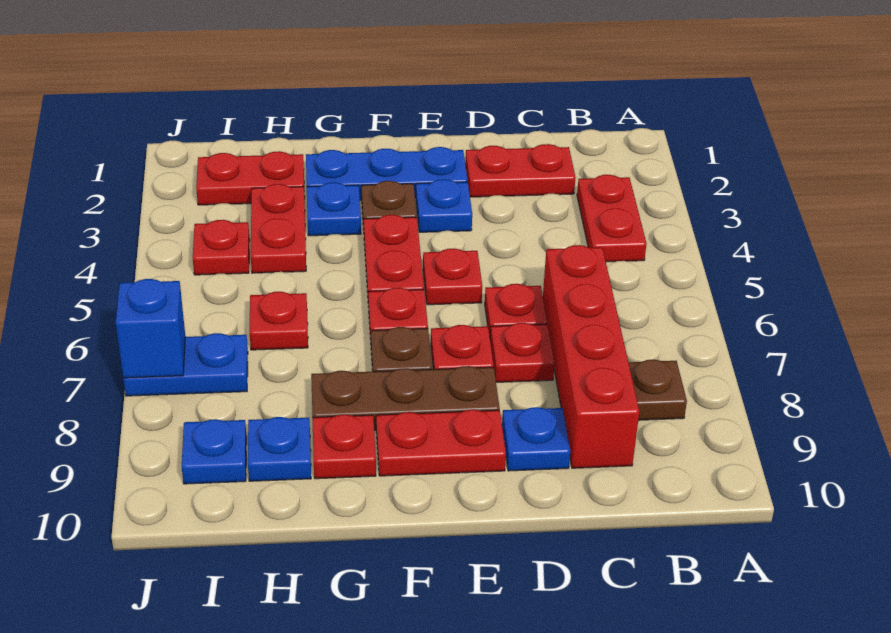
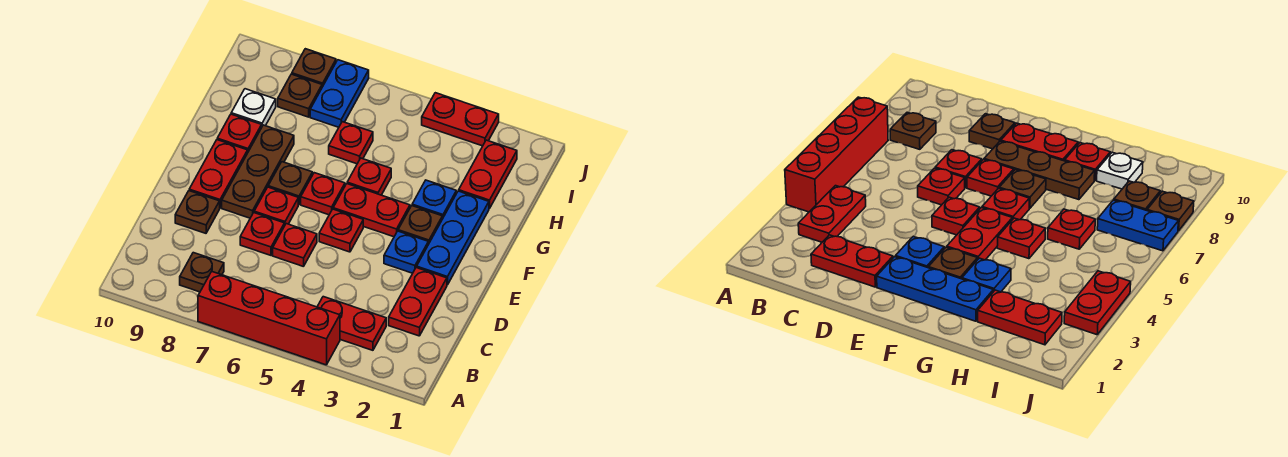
red brick C6:C9 level 1 -> red brick A4:A7 level 1
blue plate D9 level 1 -> brown plate D9 level 1
red plate H3:H4 level 1 -> red plate J3:J4 level 1
blue plate H9 level 1 -> white plate H9 level 1
red plate I4 level 1 -> red plate G5 level 1
none -> brown plate I8 level 1
blue plate I9 level 1 -> none
blue brick J7 level 2 -> none
none -> brown plate J8 level 1

